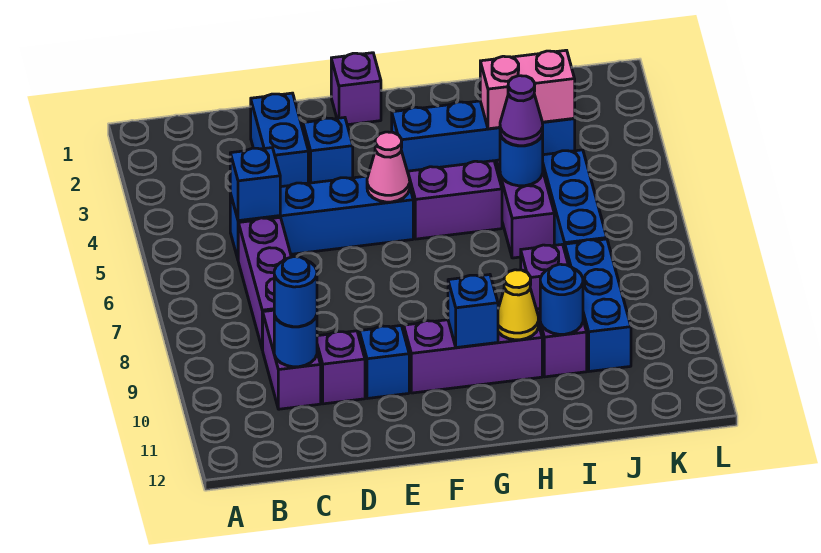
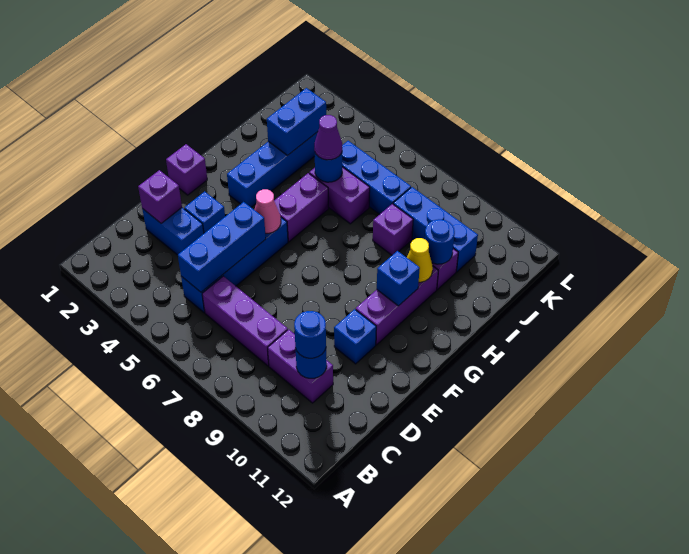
blue brick C5 level 2 -> blue brick C5:E5 level 2
purple brick D10 level 1 -> purple brick D2 level 2
pink brick I3:J3 level 2 -> blue brick I3:J3 level 2

